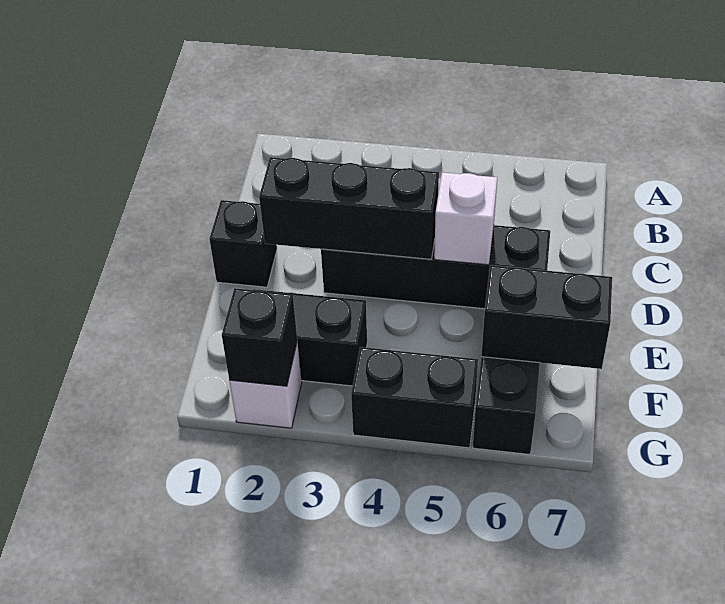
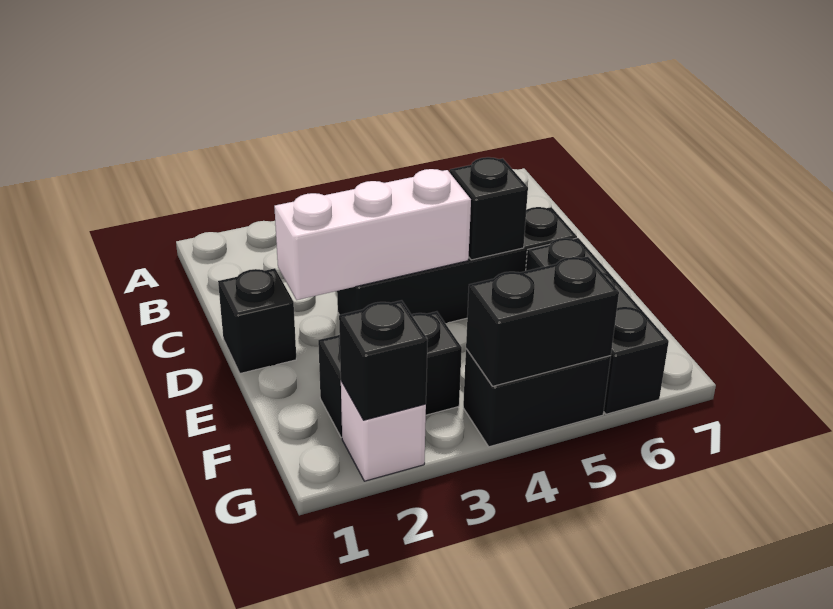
black brick D2:D4 level 2 -> white brick D2:D4 level 2
white brick D5 level 2 -> black brick D5 level 2
black brick F6:F7 level 2 -> black brick G4:G5 level 2

